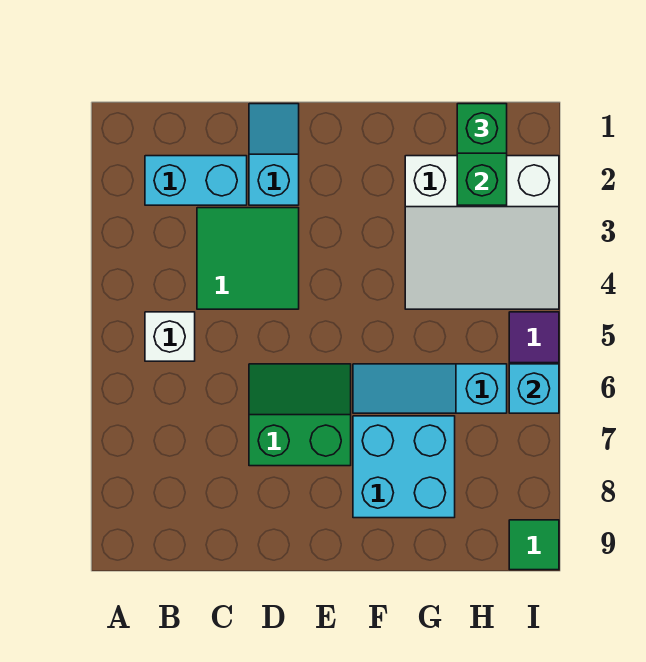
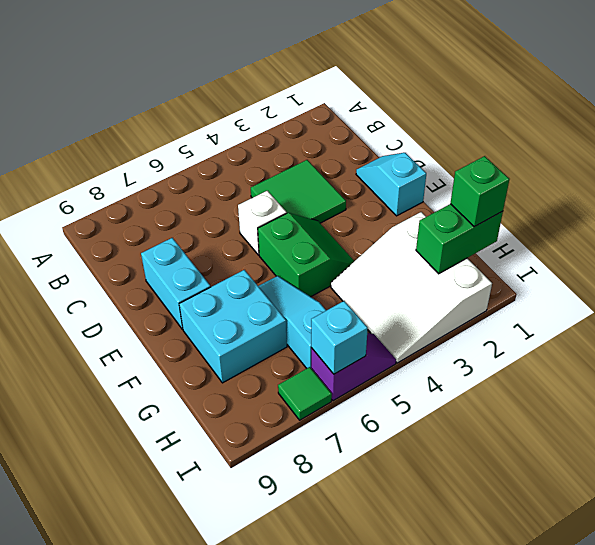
cyan brick B2:C2 level 1 -> cyan brick D8:E8 level 1
white brick B5 level 1 -> white brick D5 level 1
cyan slope D1:D2 level 1 top 2 -> cyan slope D1:E1 level 1 top E
green slope D6:E7 level 1 top 7 -> green slope E4:F5 level 1 top 5
green tile I9 level 1 -> green tile I7 level 1

